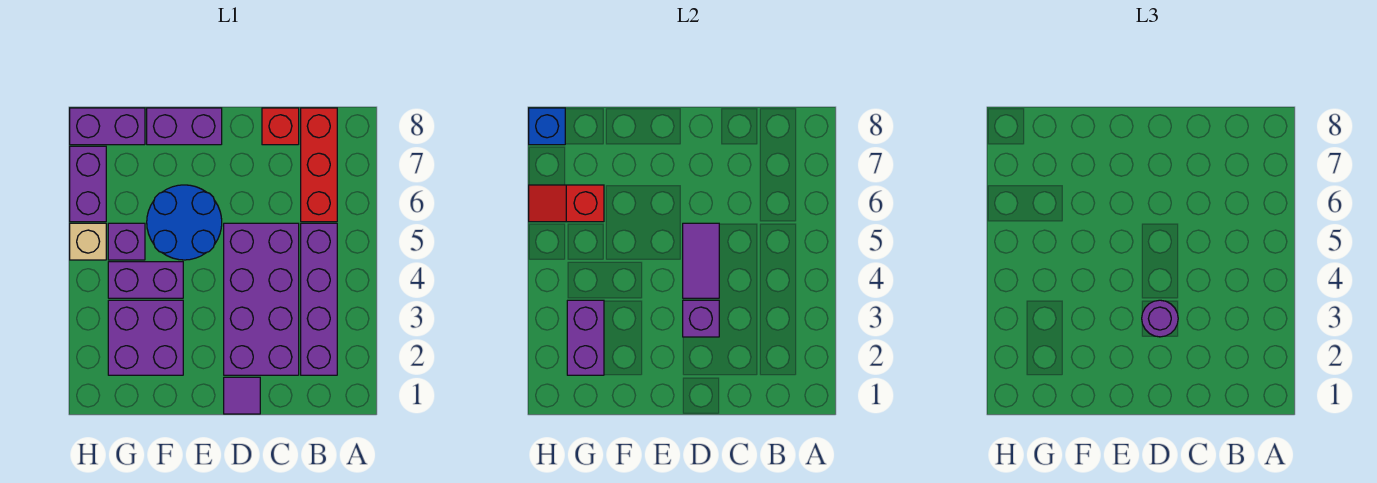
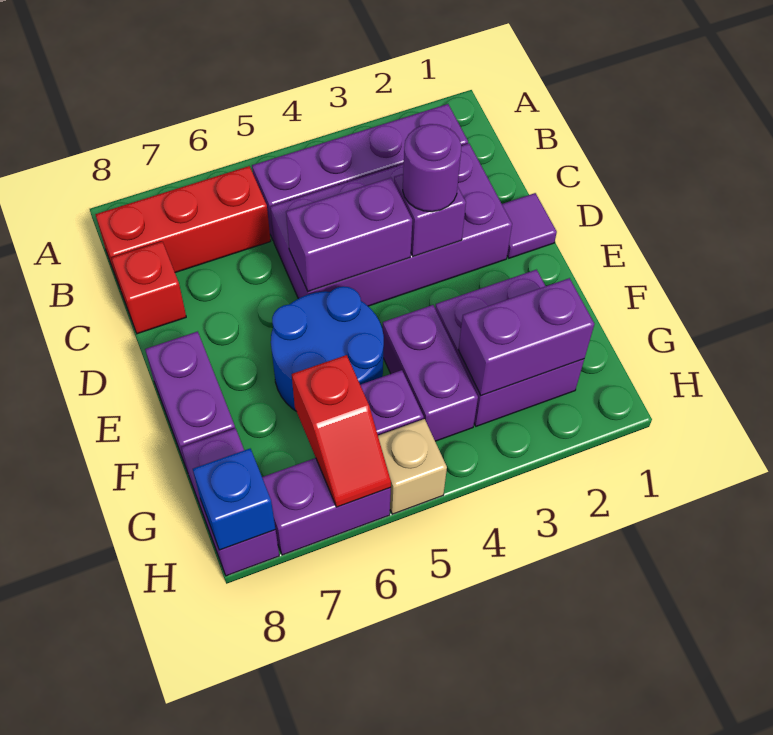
purple tile D4:D5 level 2 -> purple brick D4:D5 level 2

